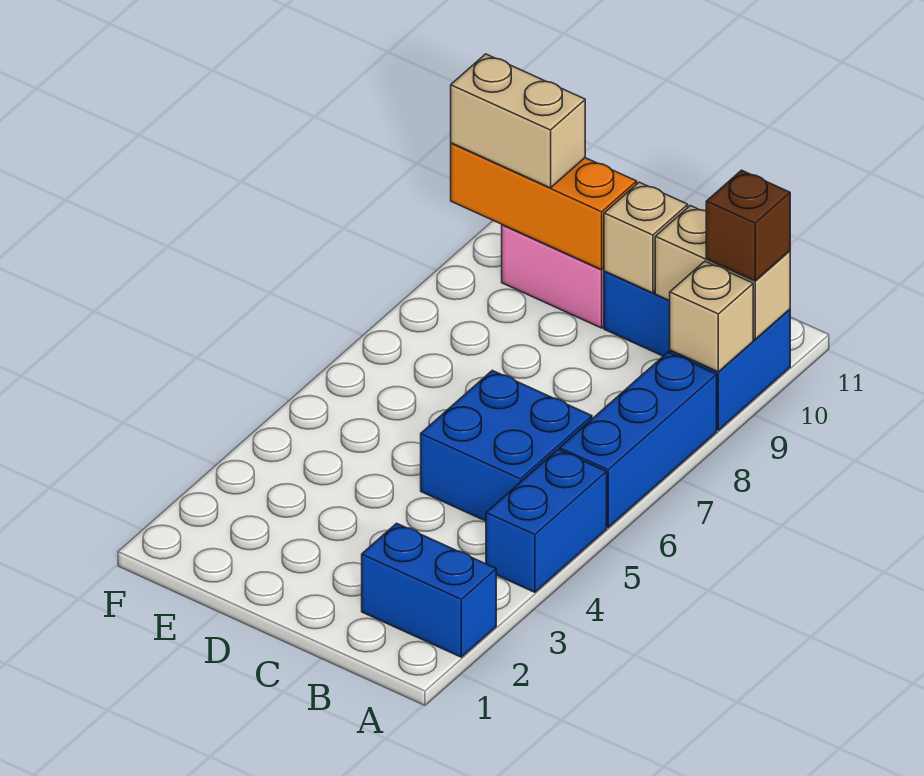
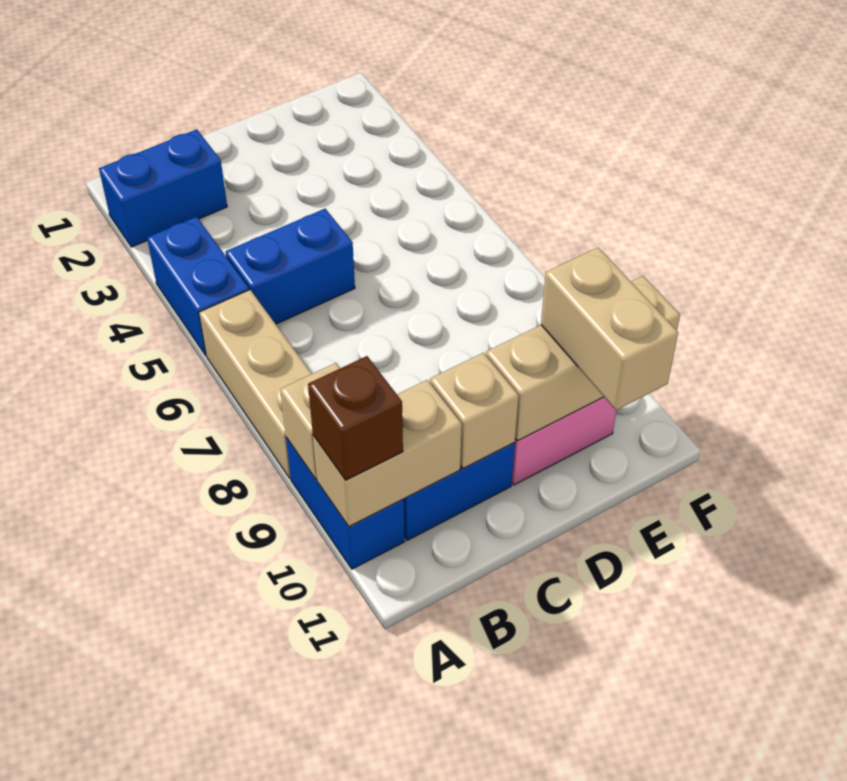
blue brick A6:A8 level 1 -> tan brick A6:A8 level 1
blue brick B5:C6 level 1 -> blue brick B5:C5 level 1
orange brick D10:F10 level 2 -> tan brick D10:F10 level 2
tan brick E10:F10 level 3 -> tan brick E10:E11 level 3

